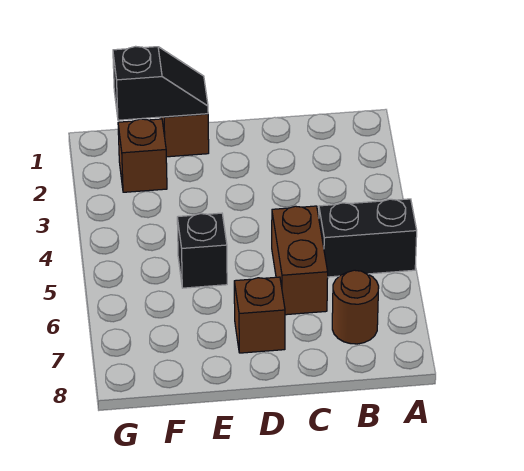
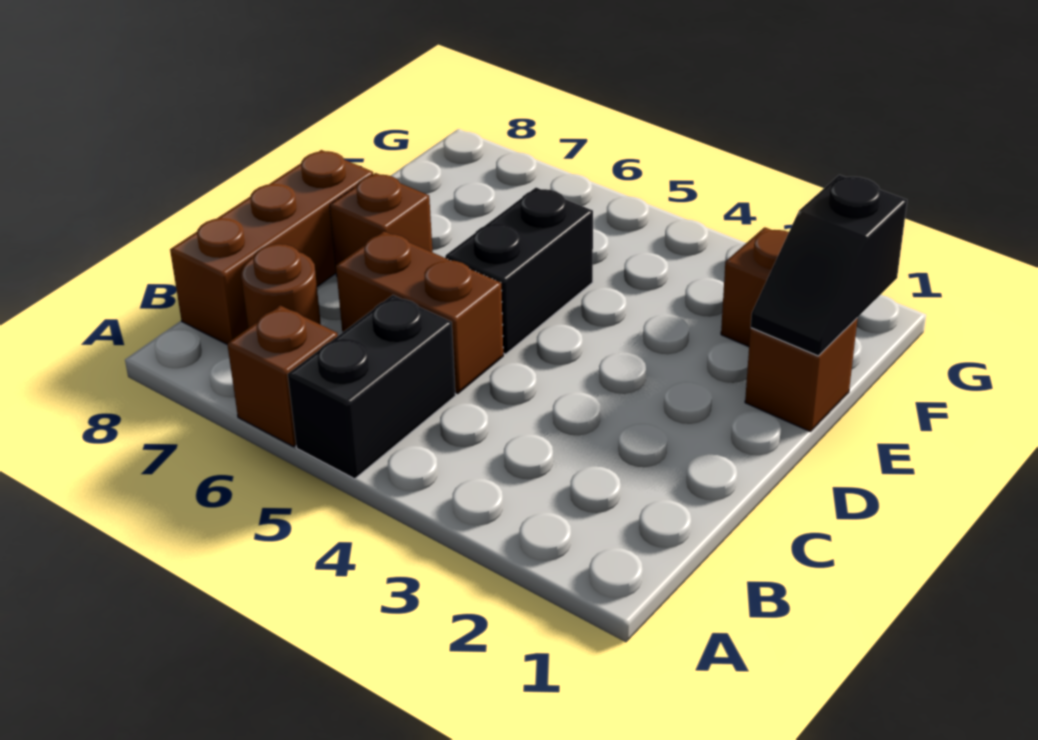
none -> brown brick A6 level 1
none -> brown brick B8:D8 level 1
black brick E5 level 1 -> black brick D5:E5 level 1

